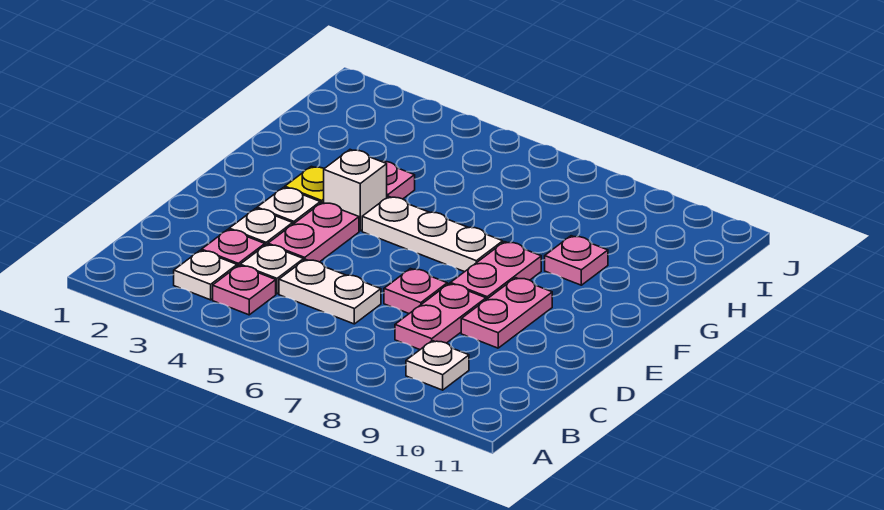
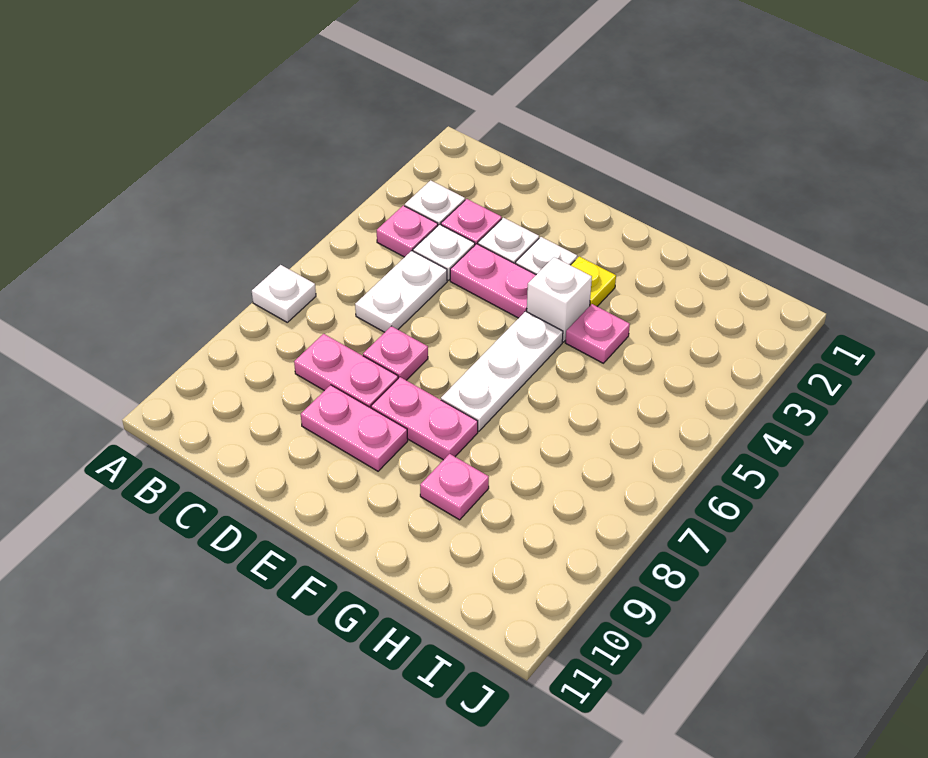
white plate B9 level 1 -> white plate A7 level 1

